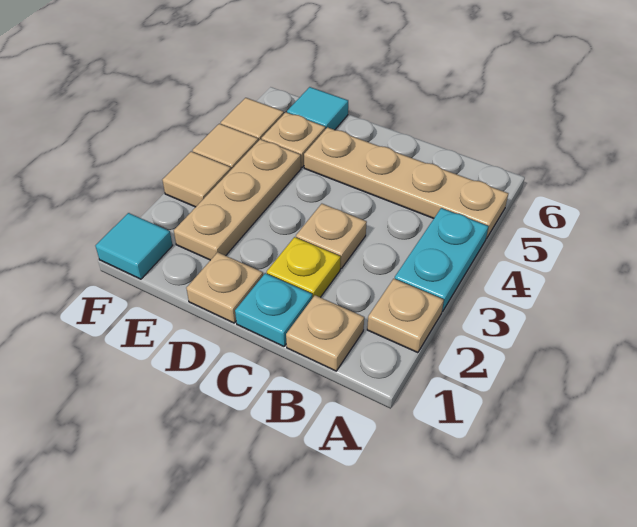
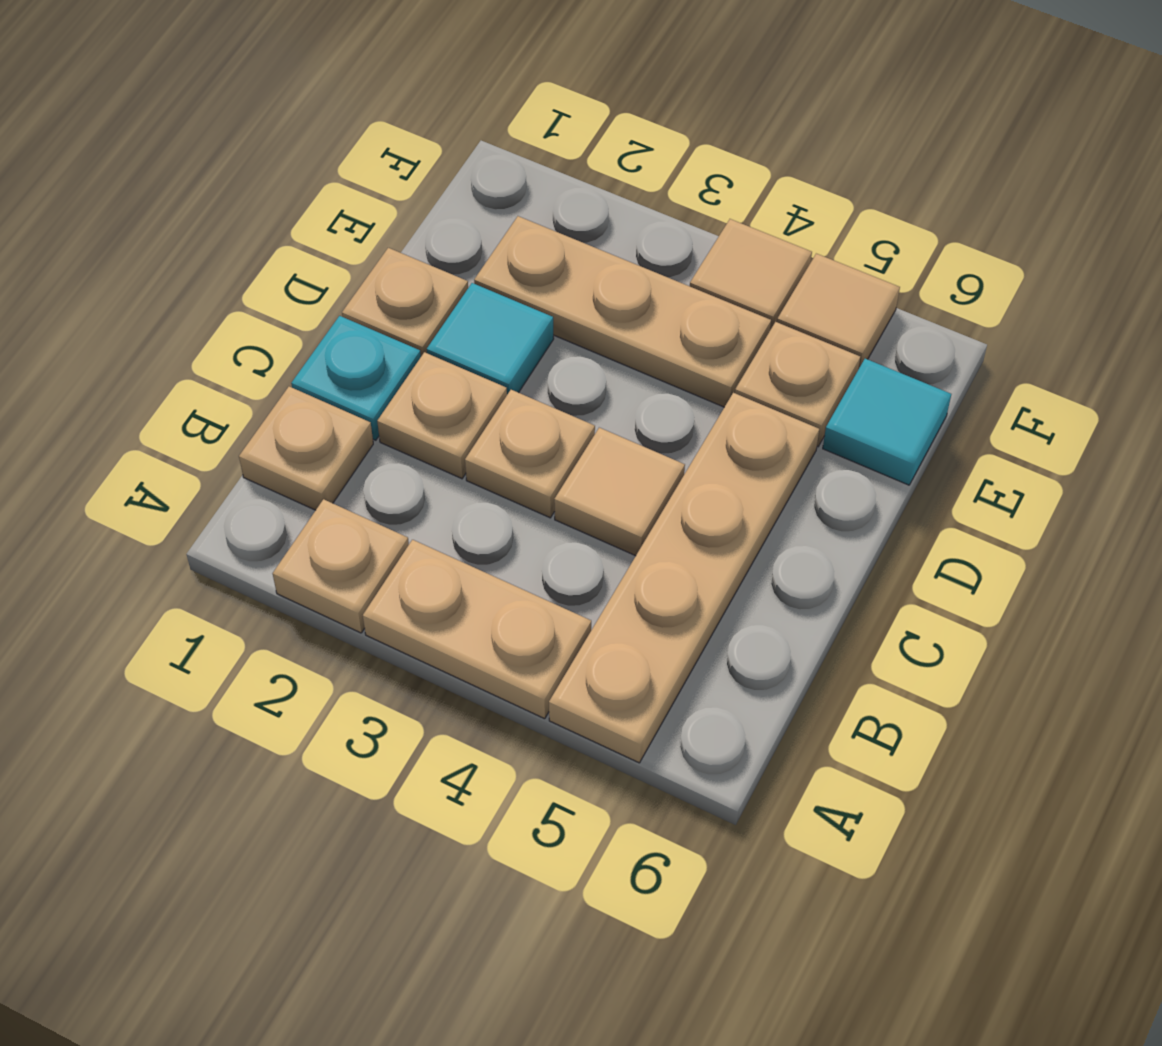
cyan plate A3:A4 level 1 -> tan plate A3:A4 level 1
yellow plate C2 level 1 -> tan plate C2 level 1
cyan tile F1 level 1 -> cyan tile D2 level 1
tan tile F3 level 1 -> tan tile C4 level 1

